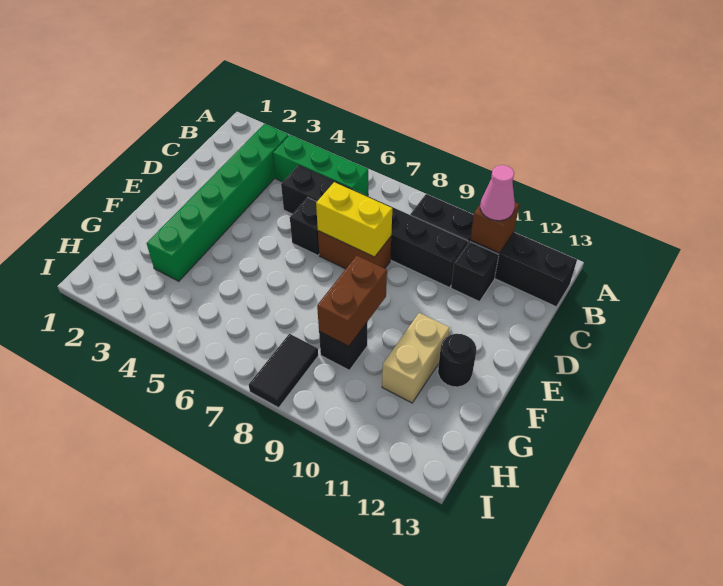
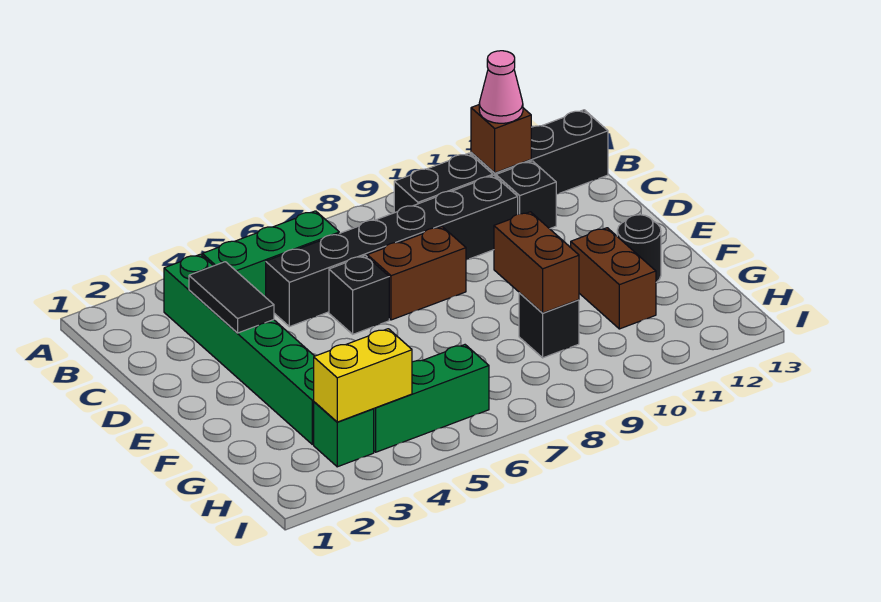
yellow brick D7:D8 level 2 -> yellow brick H3:H4 level 2
tan brick F11:G11 level 1 -> brown brick F11:G11 level 1
none -> green brick H3 level 1
none -> green brick H4:H6 level 1
black tile H8:I8 level 1 -> black tile C3:D3 level 2

